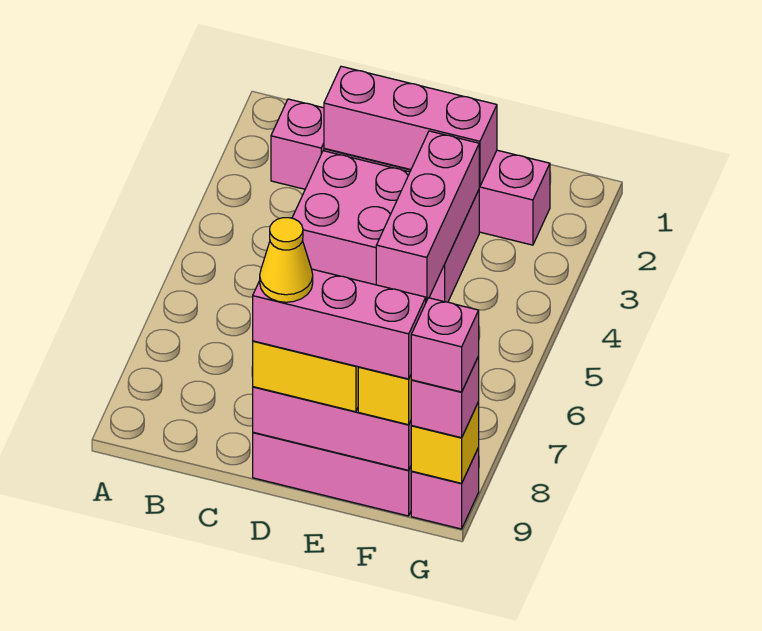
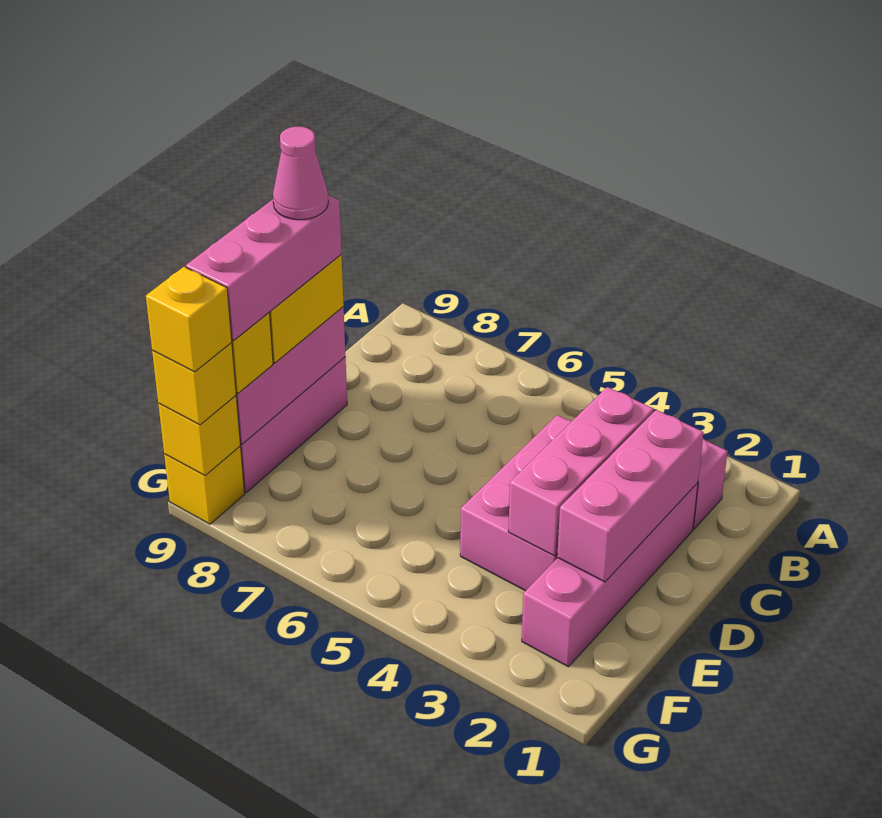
yellow cone D9 level 5 -> pink cone D9 level 5
pink brick E3:E5 level 2 -> pink brick C3:E3 level 2
pink brick G9 level 1 -> yellow brick G9 level 1
pink brick G9 level 3 -> yellow brick G9 level 3
pink brick G9 level 4 -> yellow brick G9 level 4

